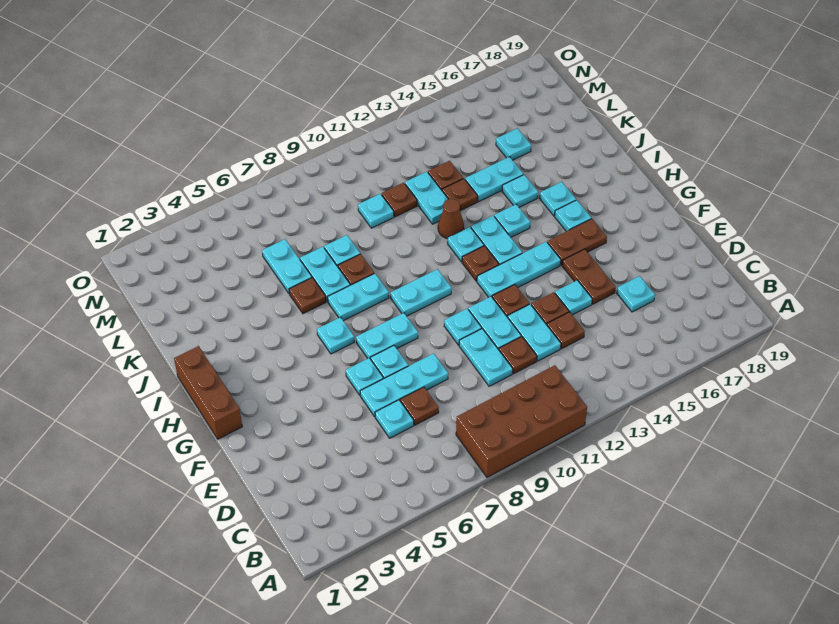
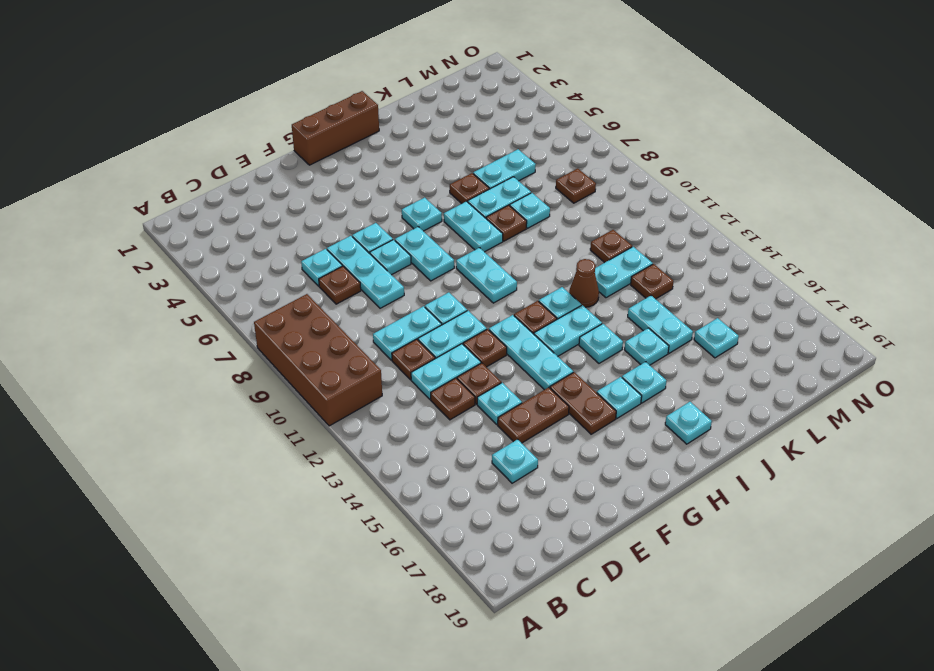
brown plate K13 level 1 -> brown plate M8 level 1
cyan plate L10 level 1 -> cyan plate I18 level 1

